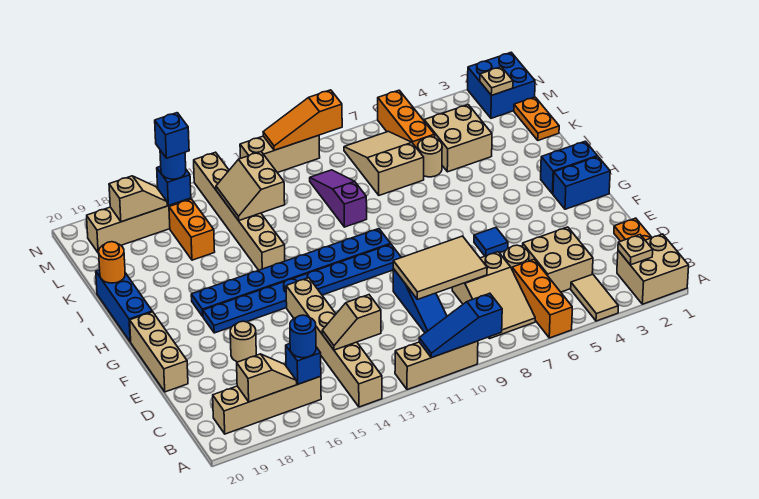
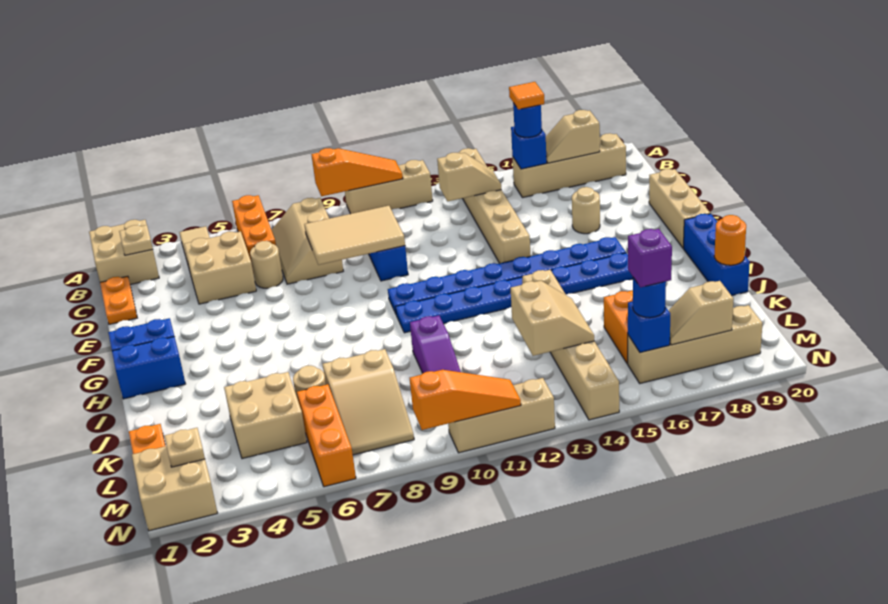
blue slope A9:A11 level 2 top 9 -> orange slope A9:A11 level 2 top 9
tan slope B7:D8 level 1 top D -> tan slope B7:D8 level 1 top 8
none -> orange tile B16 level 4
blue tile F6 level 1 -> none
blue brick M1:N2 level 1 -> tan brick M1:N2 level 1
blue brick M16 level 4 -> purple brick M16 level 4

